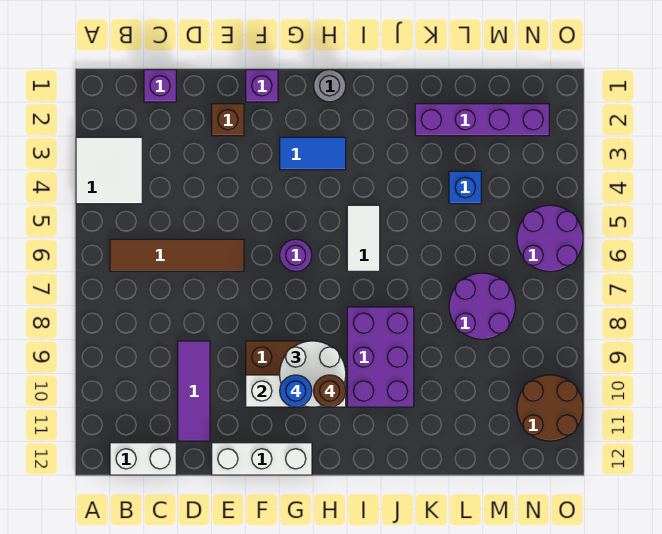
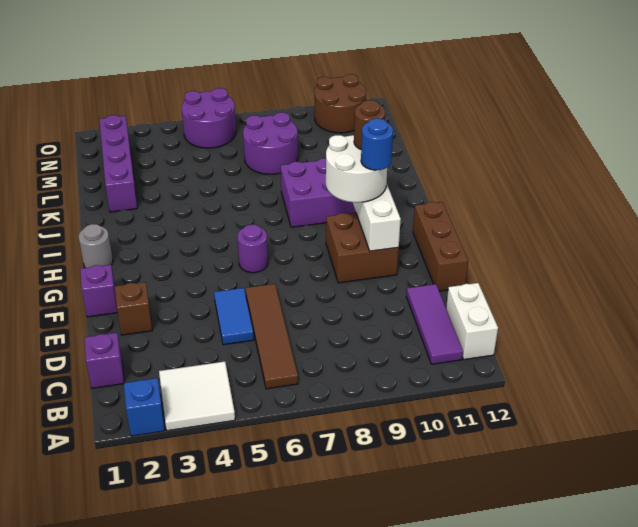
purple tile D9:D11 level 1 -> purple tile B11:D11 level 1
white brick E12:G12 level 1 -> brown brick E12:G12 level 1
blue tile G3:H3 level 1 -> blue tile D5:E5 level 1
white tile I5:I6 level 1 -> none
blue brick L4 level 1 -> blue brick A2 level 1

